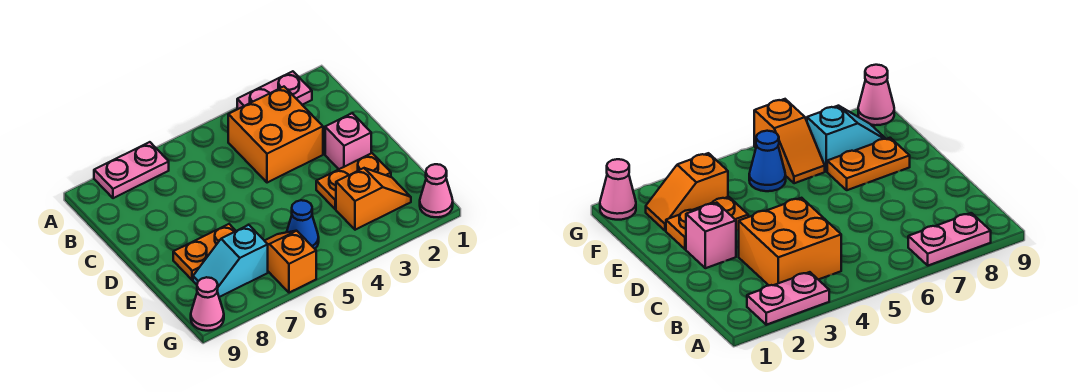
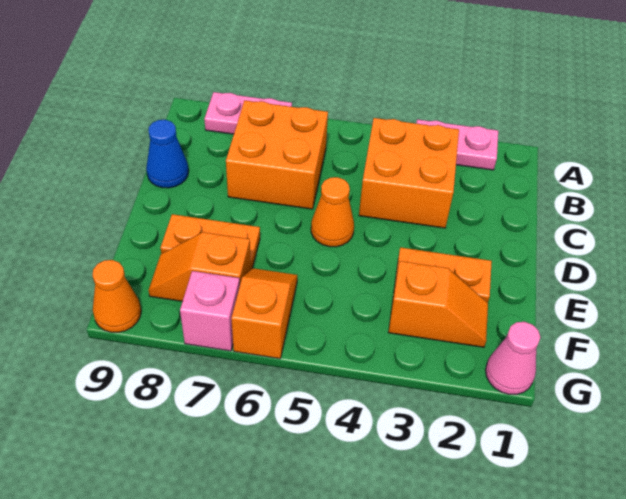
none -> orange brick B6:C7 level 1
pink brick D2 level 1 -> pink brick G7 level 1
none -> orange cone D5 level 1
blue cone F5 level 1 -> blue cone C9 level 1
cyan slope F7:F8 level 1 top 7 -> orange slope F7:F8 level 1 top 7
pink cone G9 level 1 -> orange cone G9 level 1

